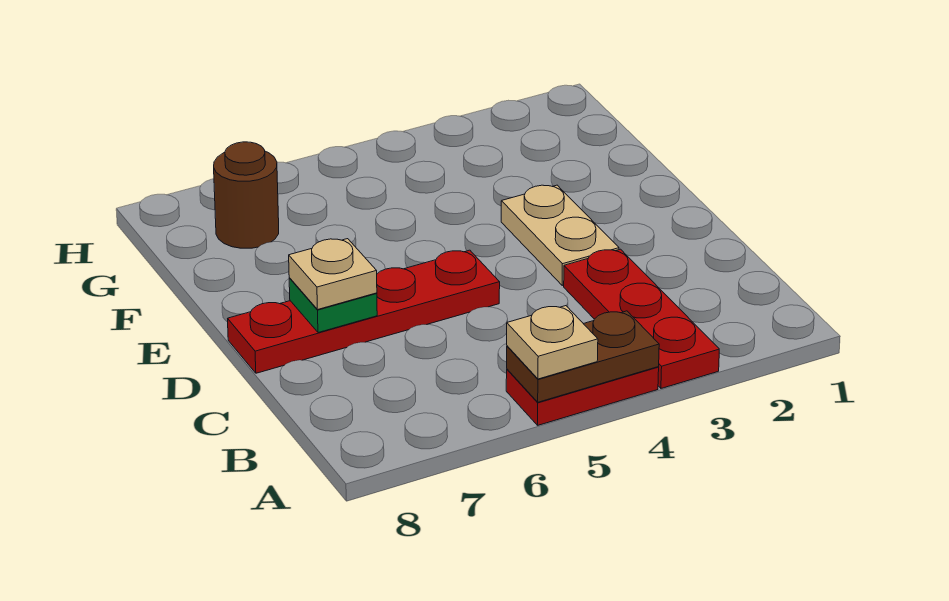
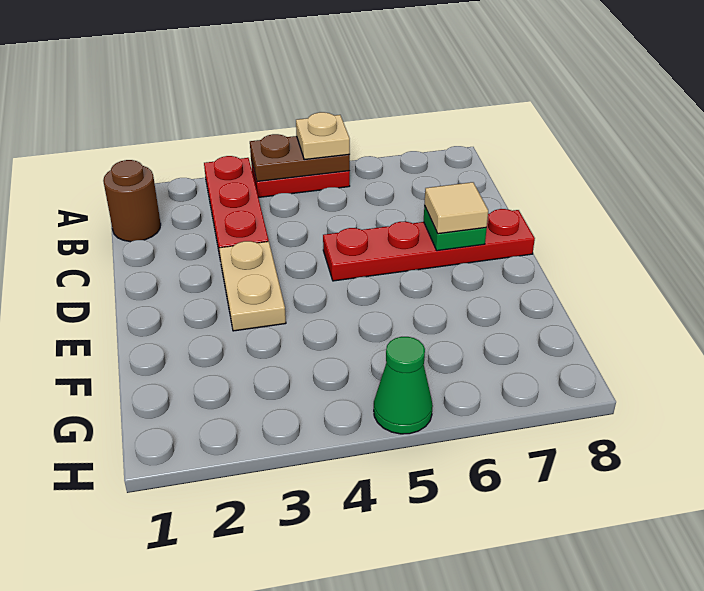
tan plate D7 level 3 -> tan tile D7 level 3
brown round brick G7 level 1 -> brown round brick B1 level 1
none -> green cone H5 level 1

